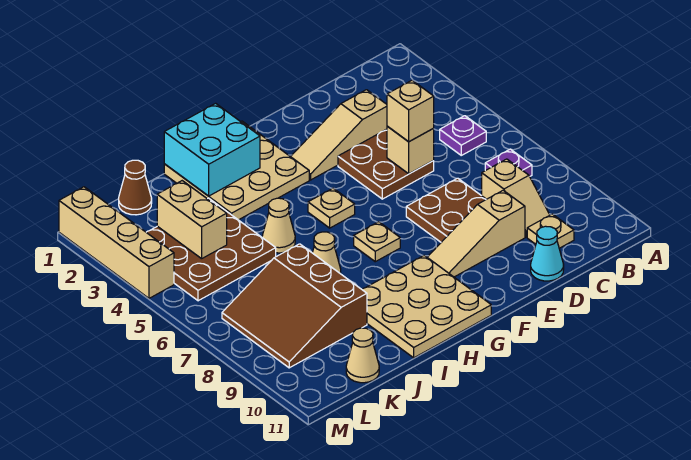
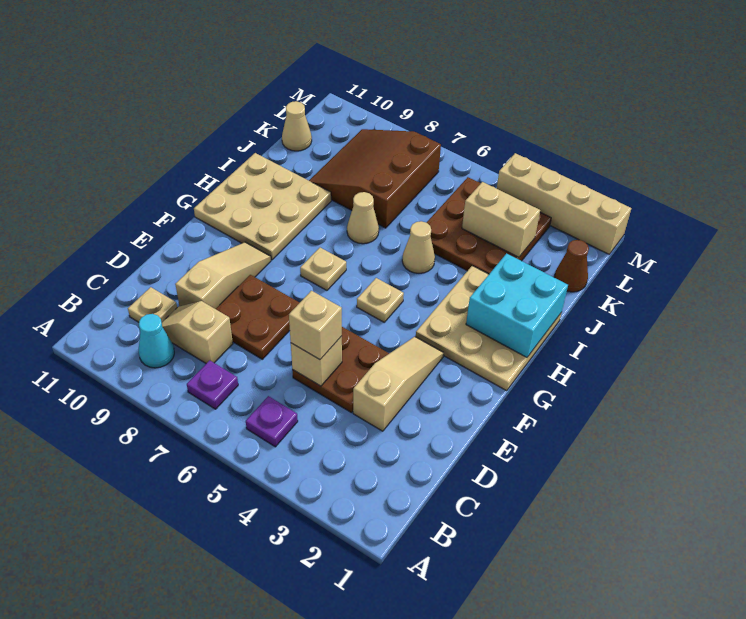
cyan cone D11 level 1 -> cyan cone B9 level 1
brown slope J7:L9 level 1 top J -> brown slope J7:L9 level 1 top 7

